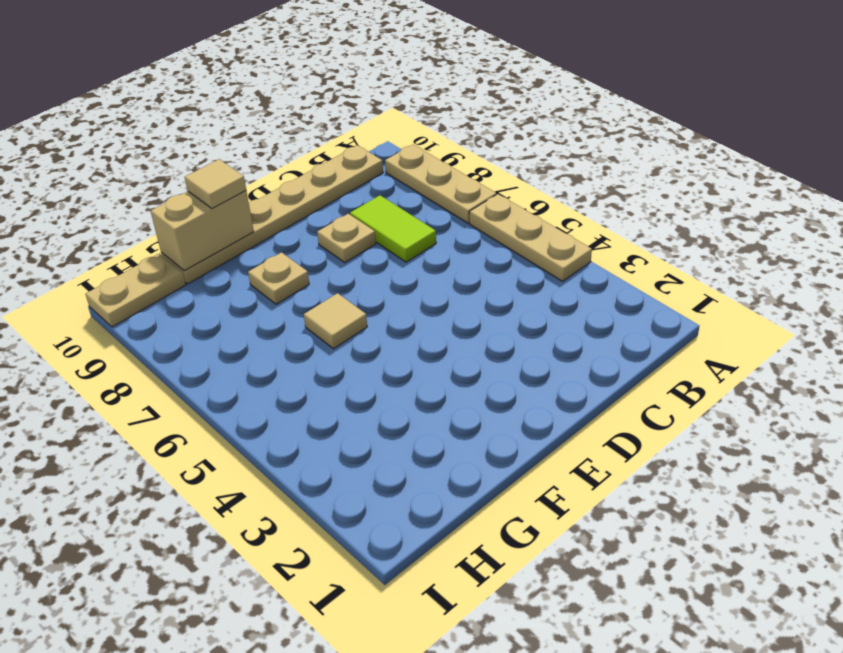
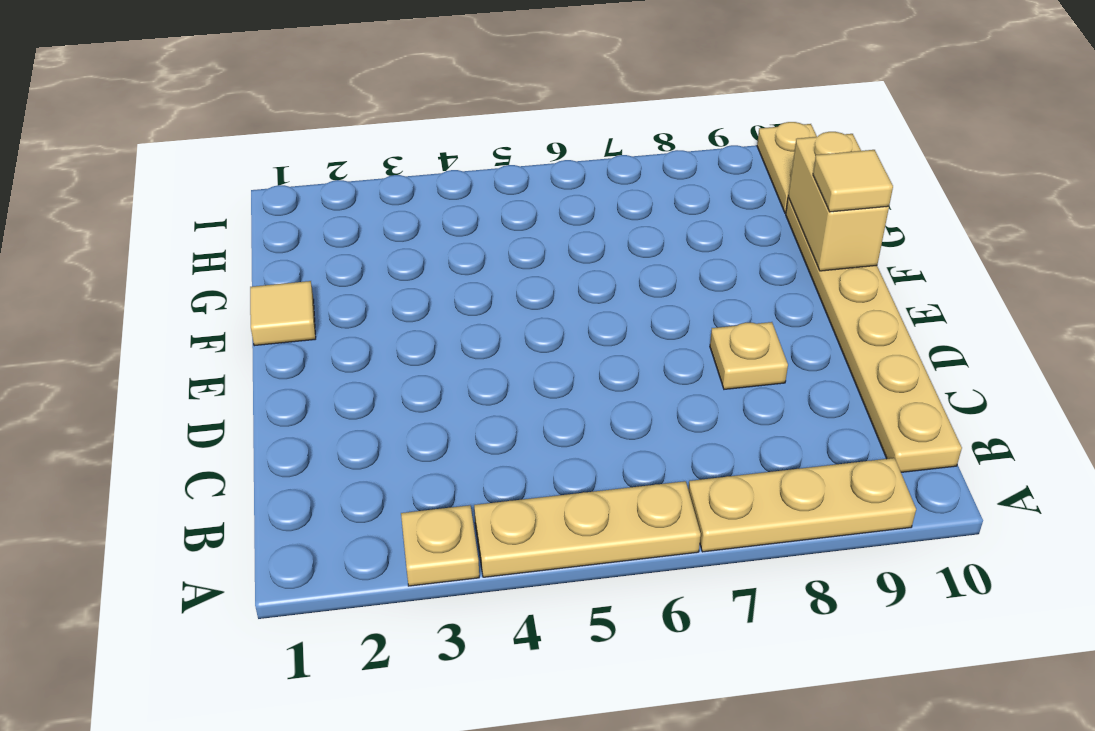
lime tile C7:C8 level 1 -> none
tan tile F6 level 1 -> tan tile F1 level 1
tan plate F8 level 1 -> tan plate A3 level 1

